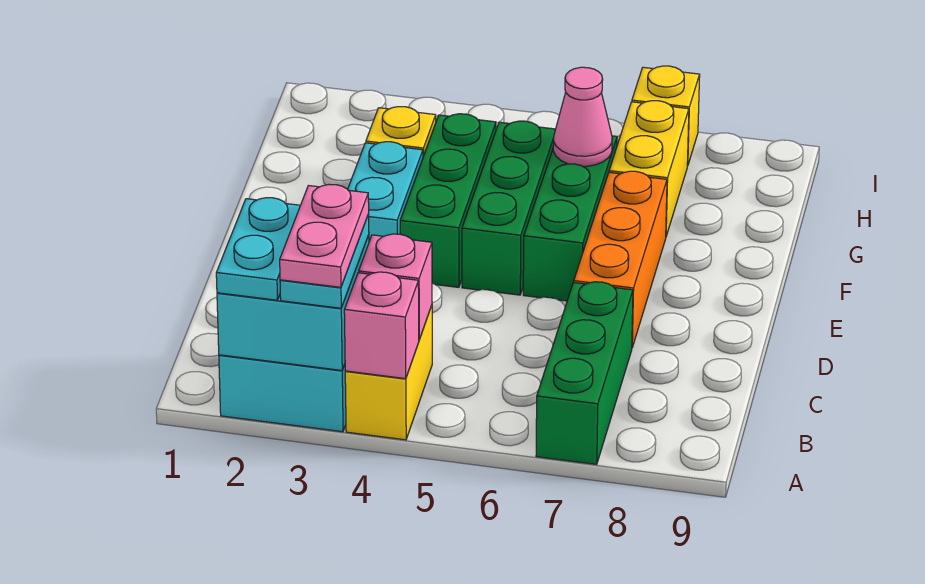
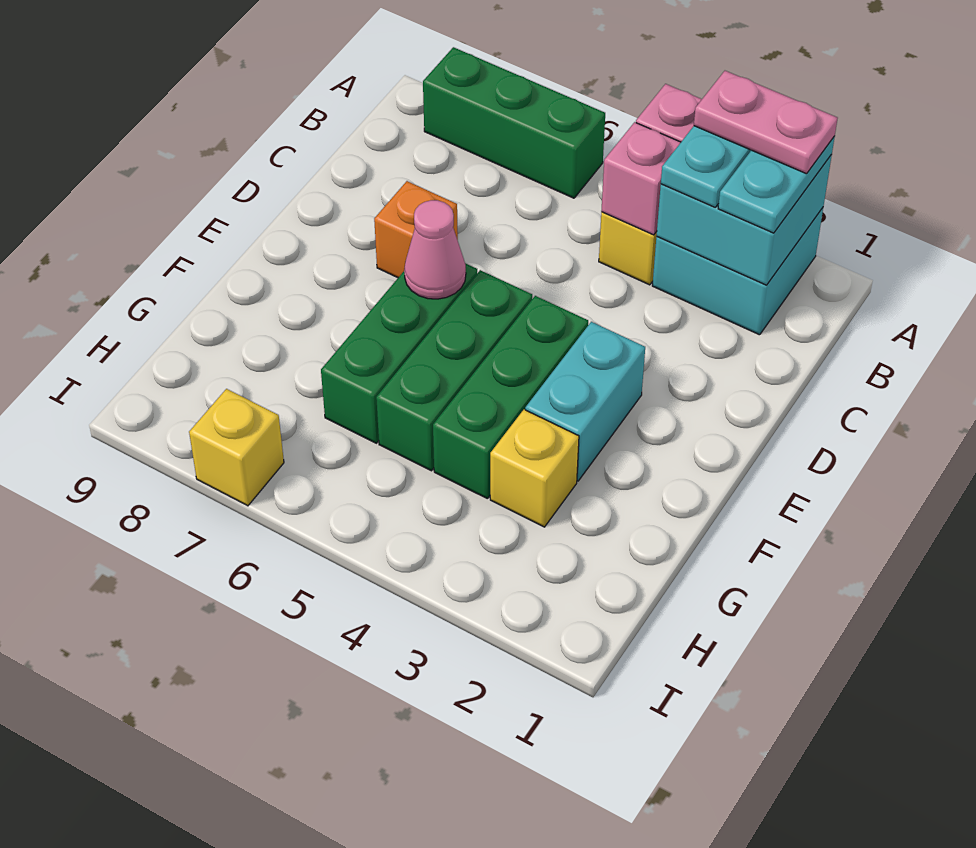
pink plate A3:B3 level 4 -> pink plate A2:A3 level 4
green brick A7:C7 level 1 -> green brick A6:A8 level 1
orange brick D7:F7 level 1 -> orange brick D7 level 1
pink cone G6 level 2 -> pink cone E6 level 2
yellow brick G7:H7 level 1 -> none

